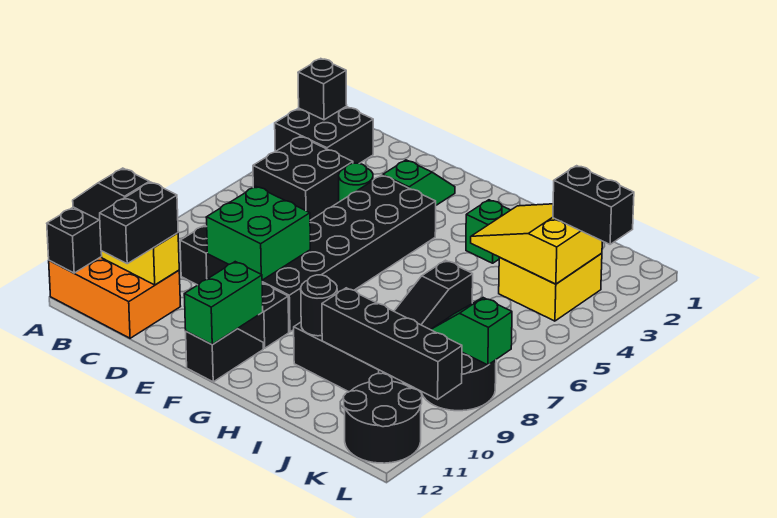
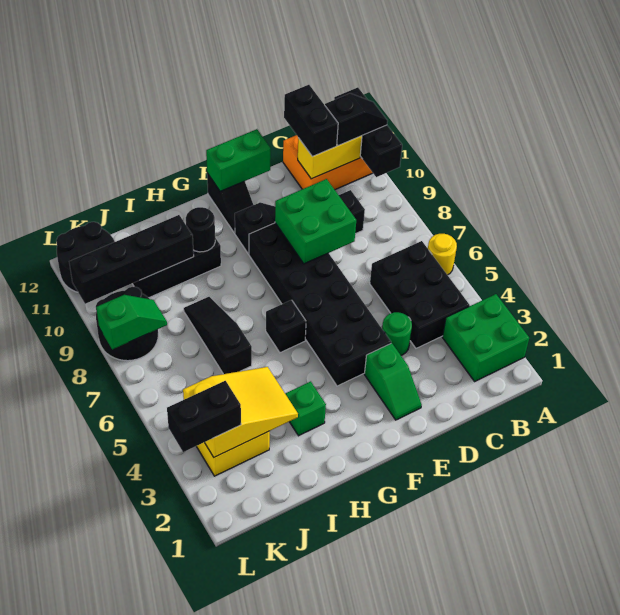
black brick A2:B3 level 1 -> green brick A2:B3 level 1
black brick A2 level 2 -> black brick G6 level 1
none -> yellow round brick A6 level 1
black brick B4:C5 level 1 -> black brick B4:C6 level 1
green brick F11:F12 level 2 -> green brick E12:F12 level 2

